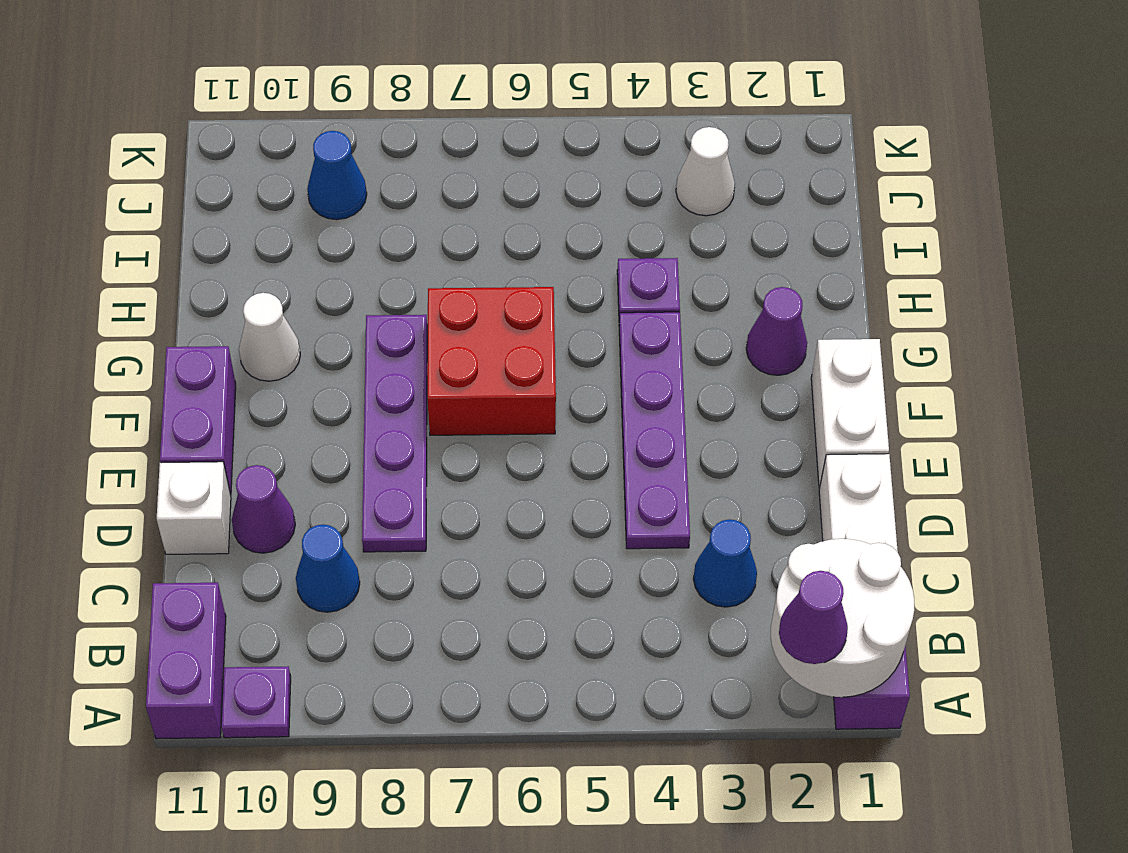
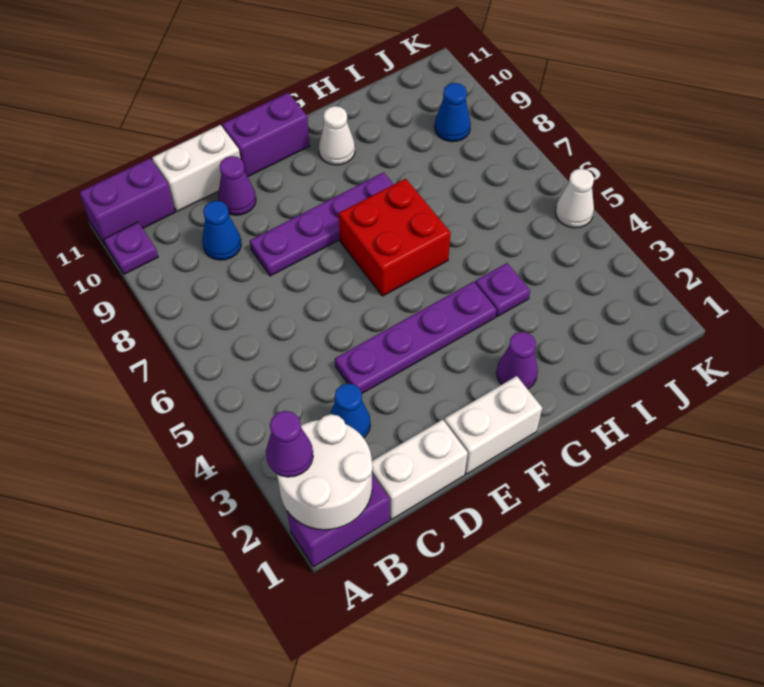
white brick D11 level 1 -> white brick C11:D11 level 1
white cone J3 level 1 -> white cone K5 level 1

